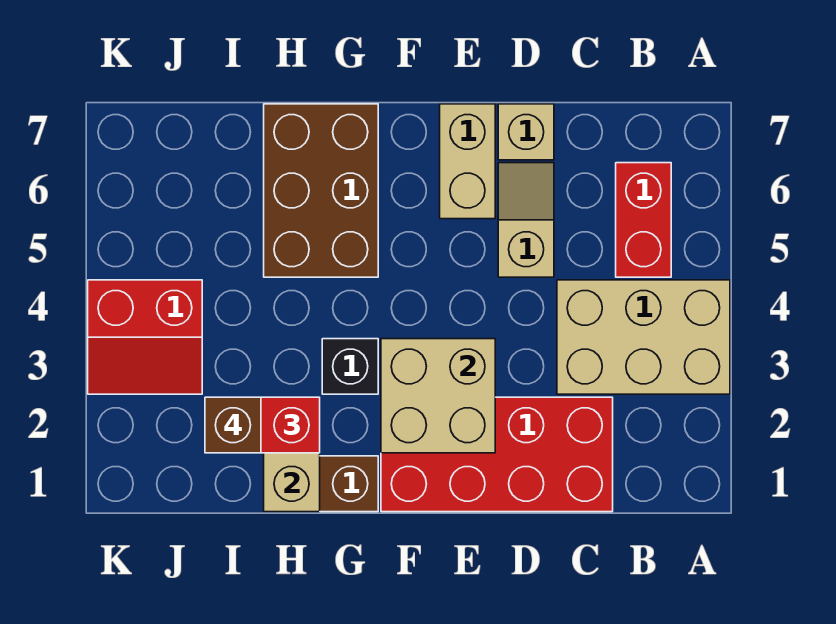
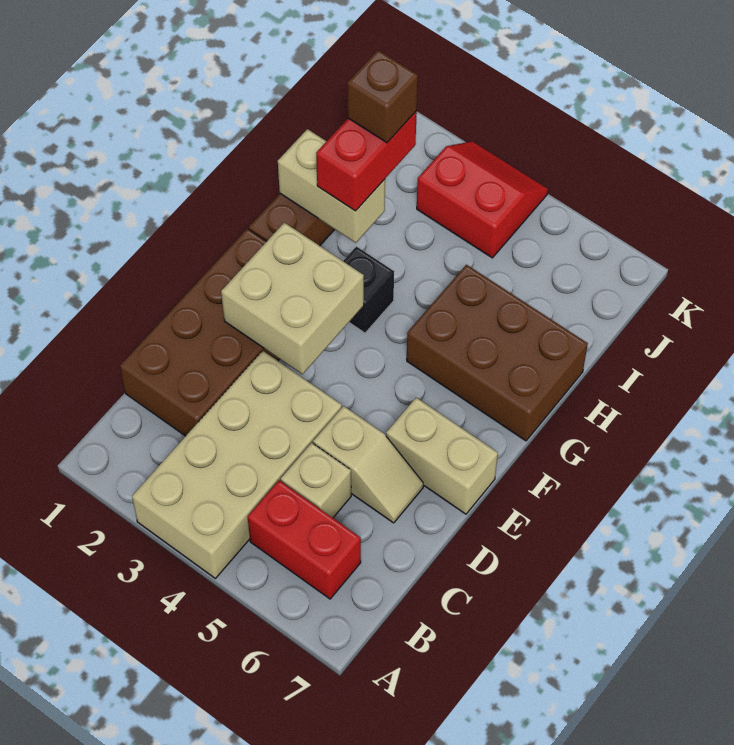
tan brick A3:C4 level 1 -> tan brick A3:D4 level 1
red brick C1:F2 level 1 -> brown brick C1:F2 level 1
tan brick D7 level 1 -> tan brick C5 level 1
red slope J3:K4 level 1 top 4 -> red slope J3:K4 level 1 top J

